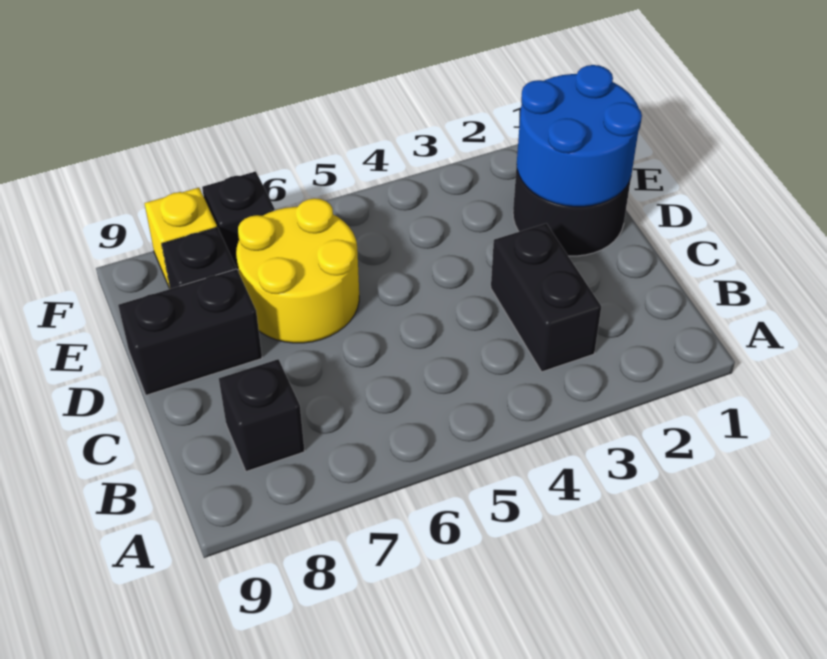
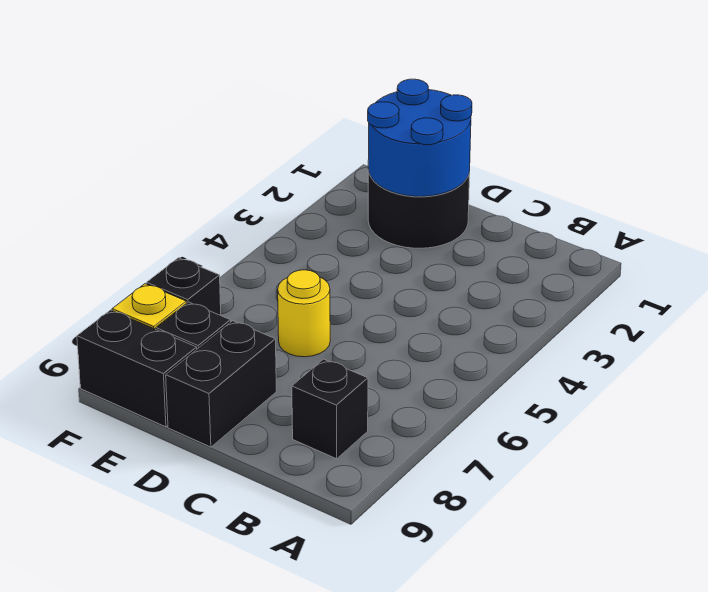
black brick B3:C3 level 1 -> black brick E9:F9 level 1
yellow round brick D6:E7 level 1 -> yellow round brick D6 level 1

